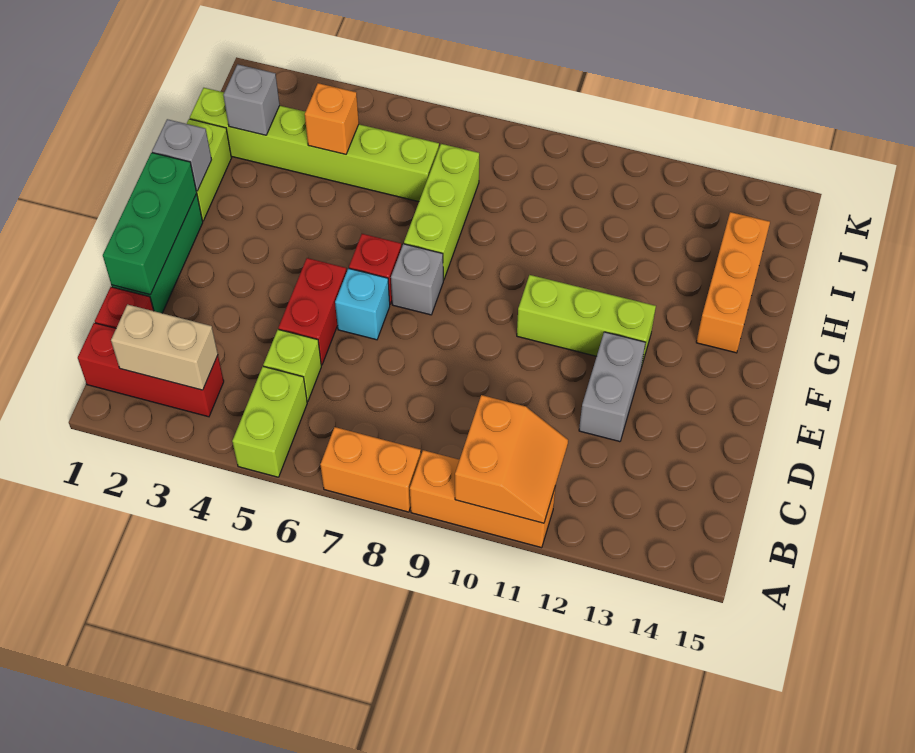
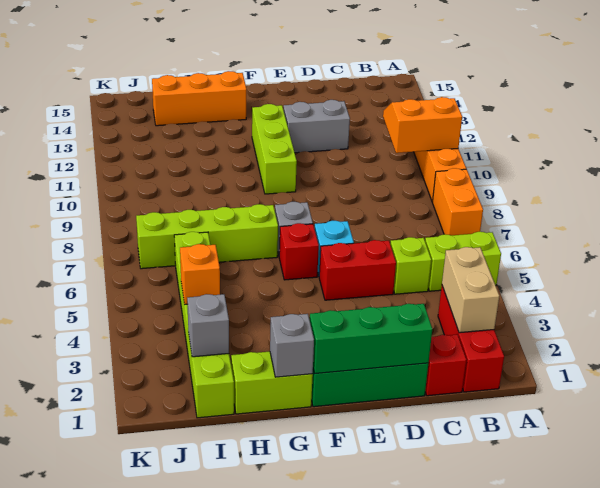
lime brick G7:I7 level 1 -> lime brick G7:J7 level 1

